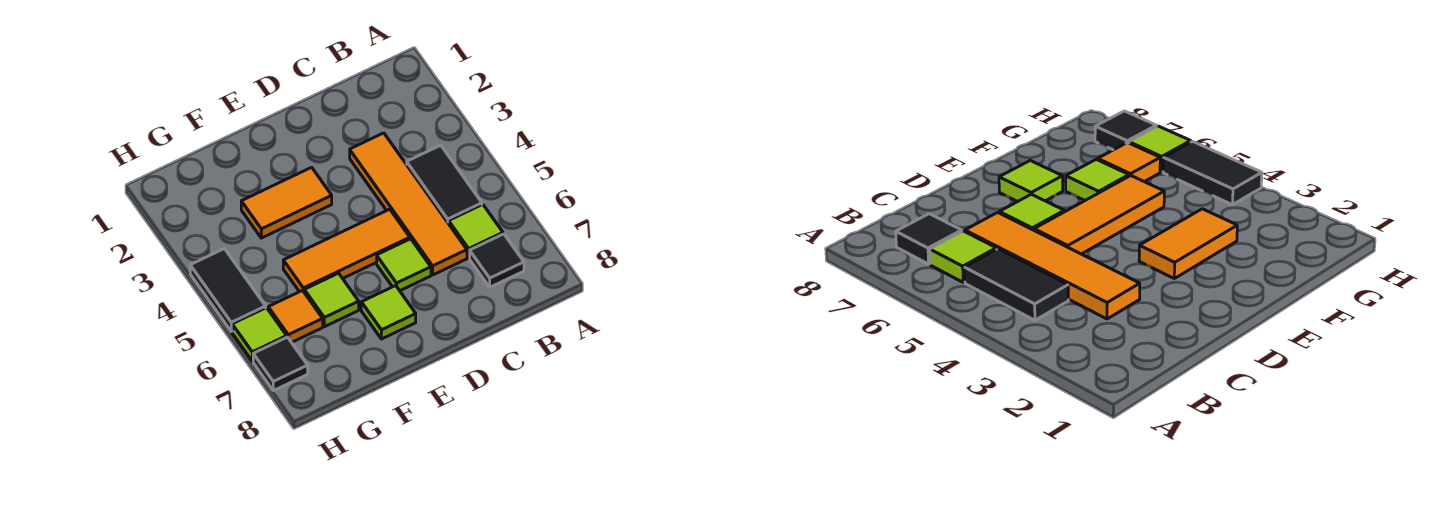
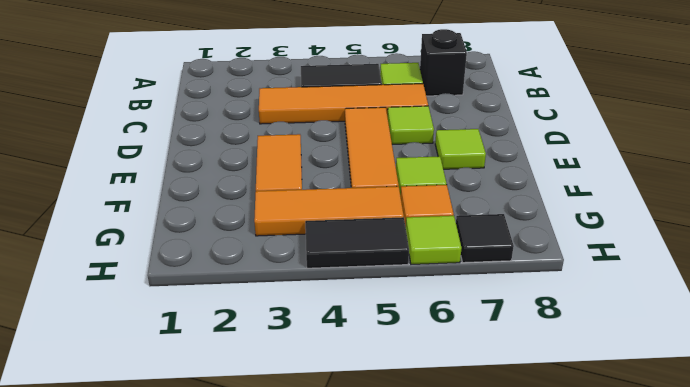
black tile B7 level 1 -> black brick B7 level 1
none -> orange tile G3:G5 level 1

